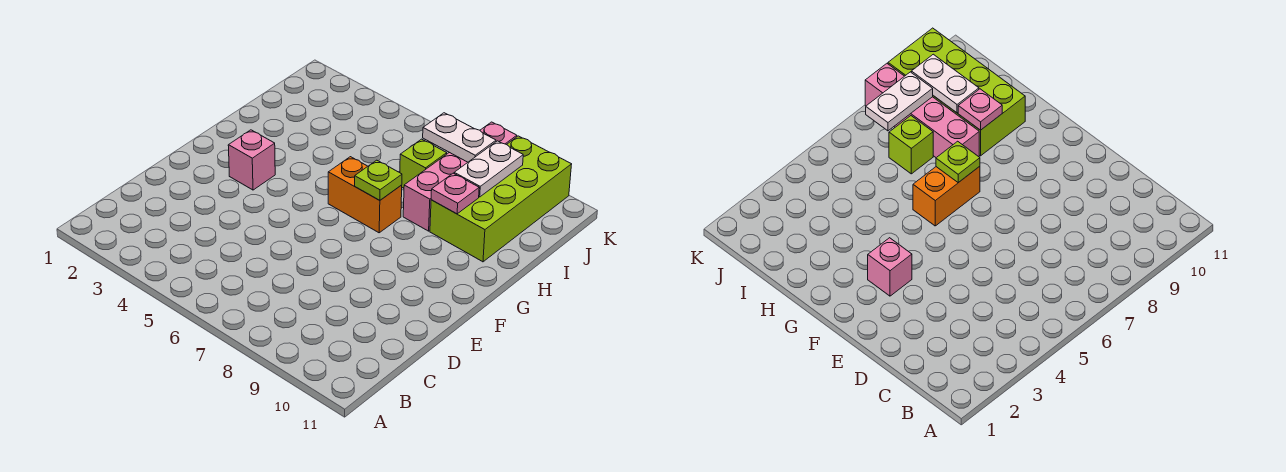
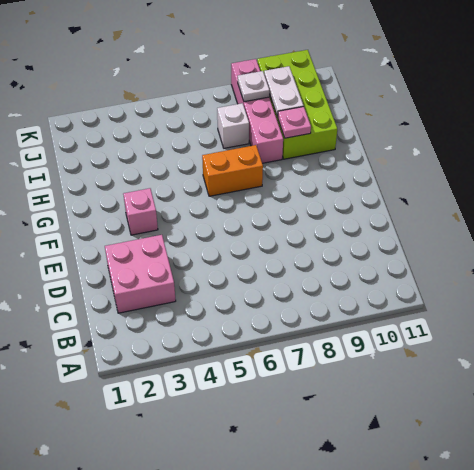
none -> pink brick C2:D3 level 1
lime plate G7 level 2 -> none
lime brick I7 level 1 -> white brick I7 level 1
white plate J7:J8 level 2 -> white plate J8 level 2

